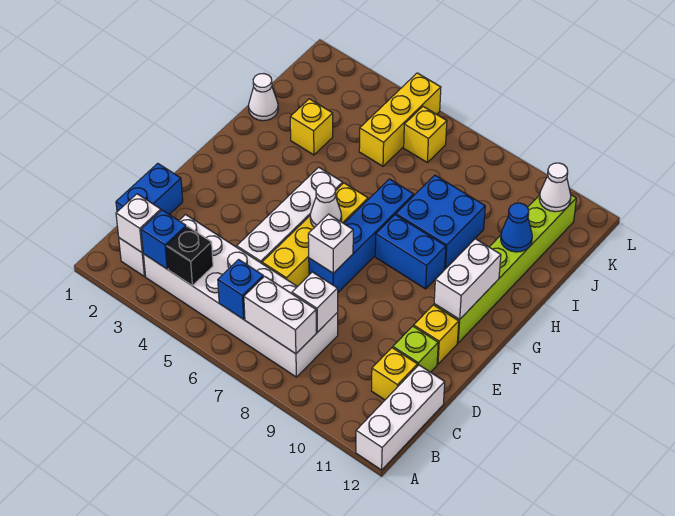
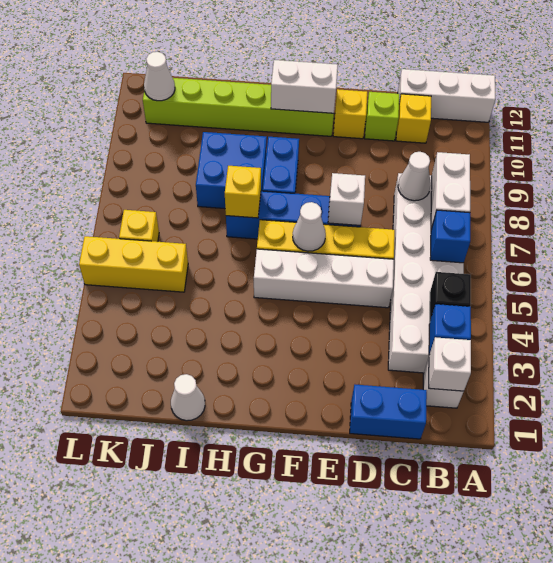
white brick C8 level 2 -> white cone C8 level 2
yellow brick I3 level 1 -> yellow brick H7 level 2
blue cone I11 level 2 -> none

